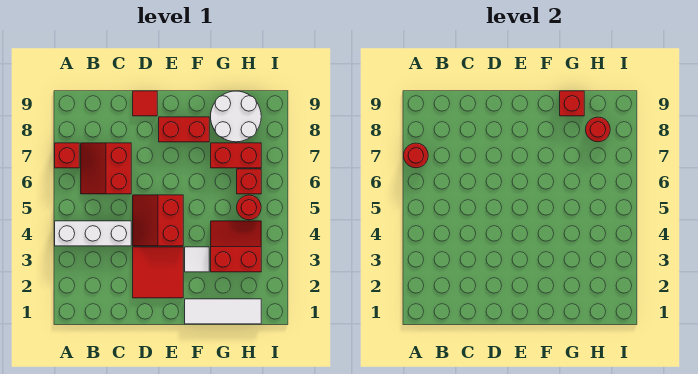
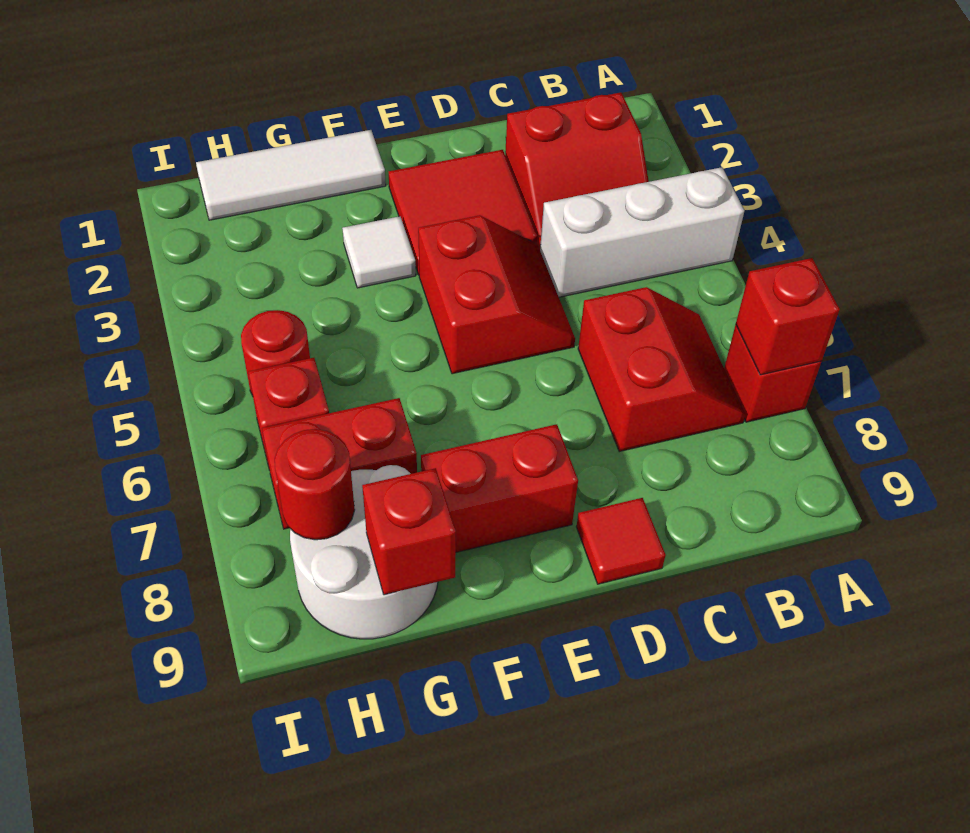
red round brick A7 level 2 -> red brick A7 level 2
red slope G3:H4 level 1 top 3 -> red slope B2:C3 level 1 top 2

